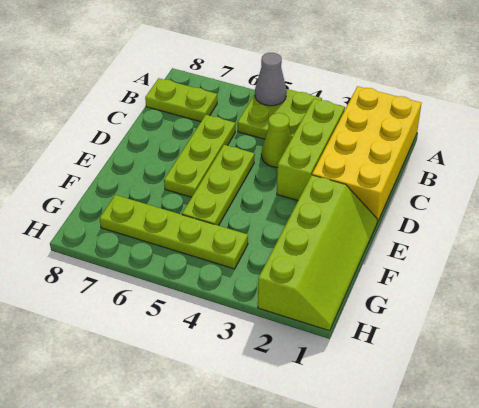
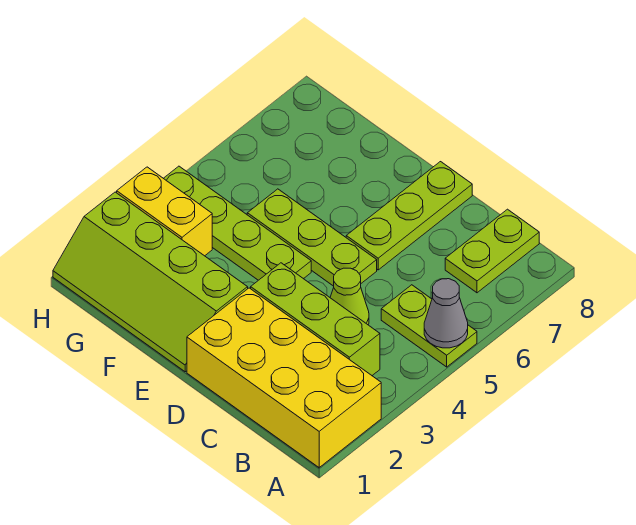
lime plate A4:B5 level 1 -> lime plate A5:B5 level 1
lime plate C6:E6 level 1 -> lime plate D6:D8 level 1
none -> yellow brick G3:H3 level 1
lime plate G4:G7 level 1 -> lime plate E4:H4 level 1

